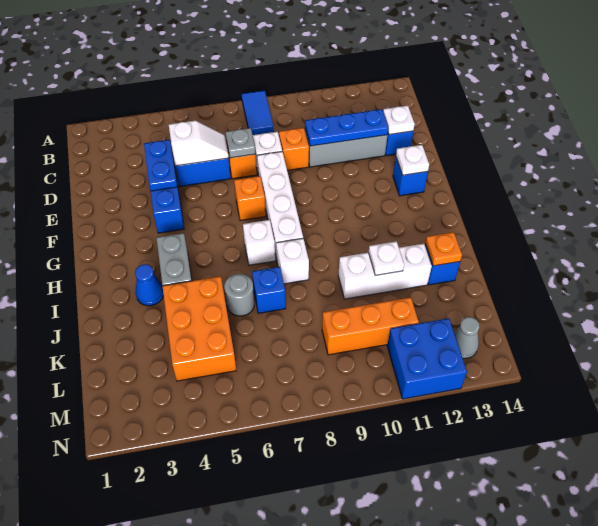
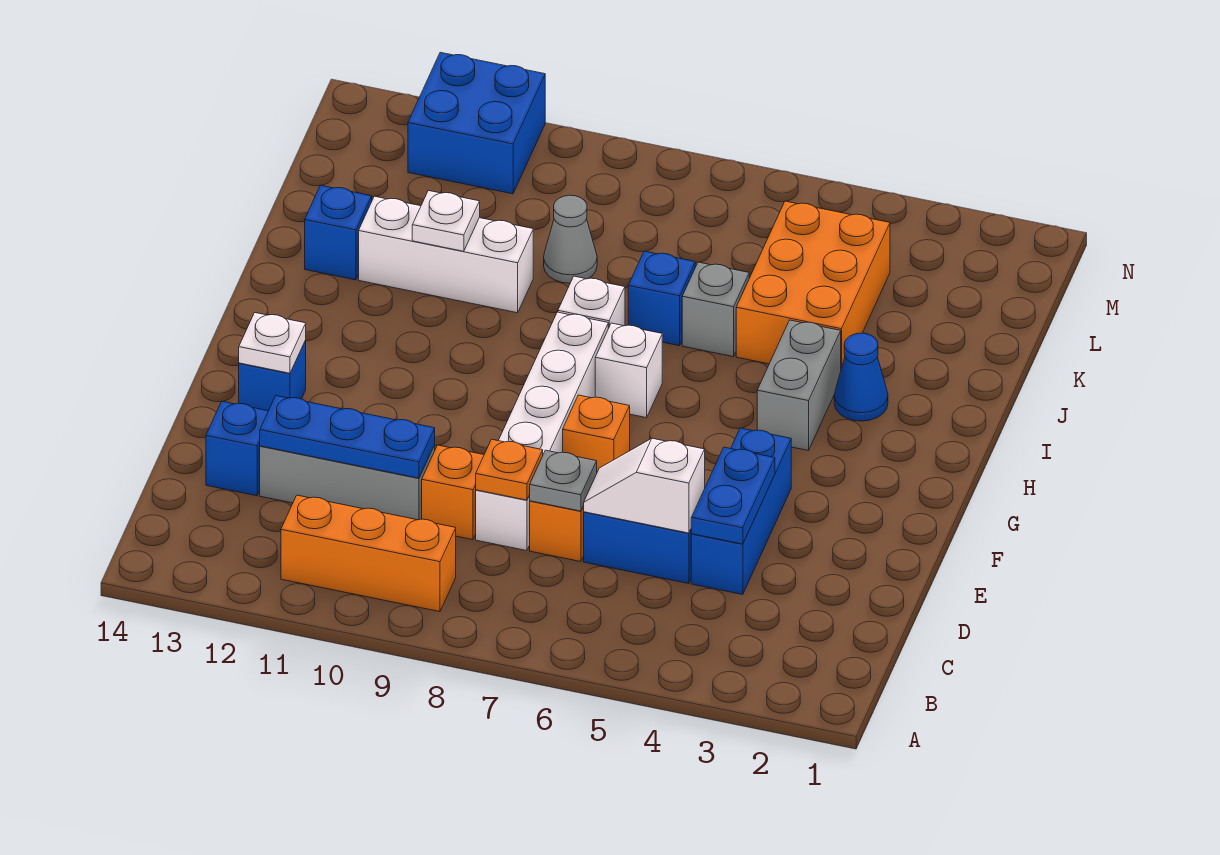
blue tile A8:B8 level 1 -> none
white plate D13 level 2 -> none
grey round brick J6 level 1 -> grey brick J6 level 1
orange plate J13 level 2 -> orange plate D8 level 2
orange brick L9:L11 level 1 -> orange brick B9:B11 level 1
grey cone M13 level 1 -> grey cone K9 level 1

